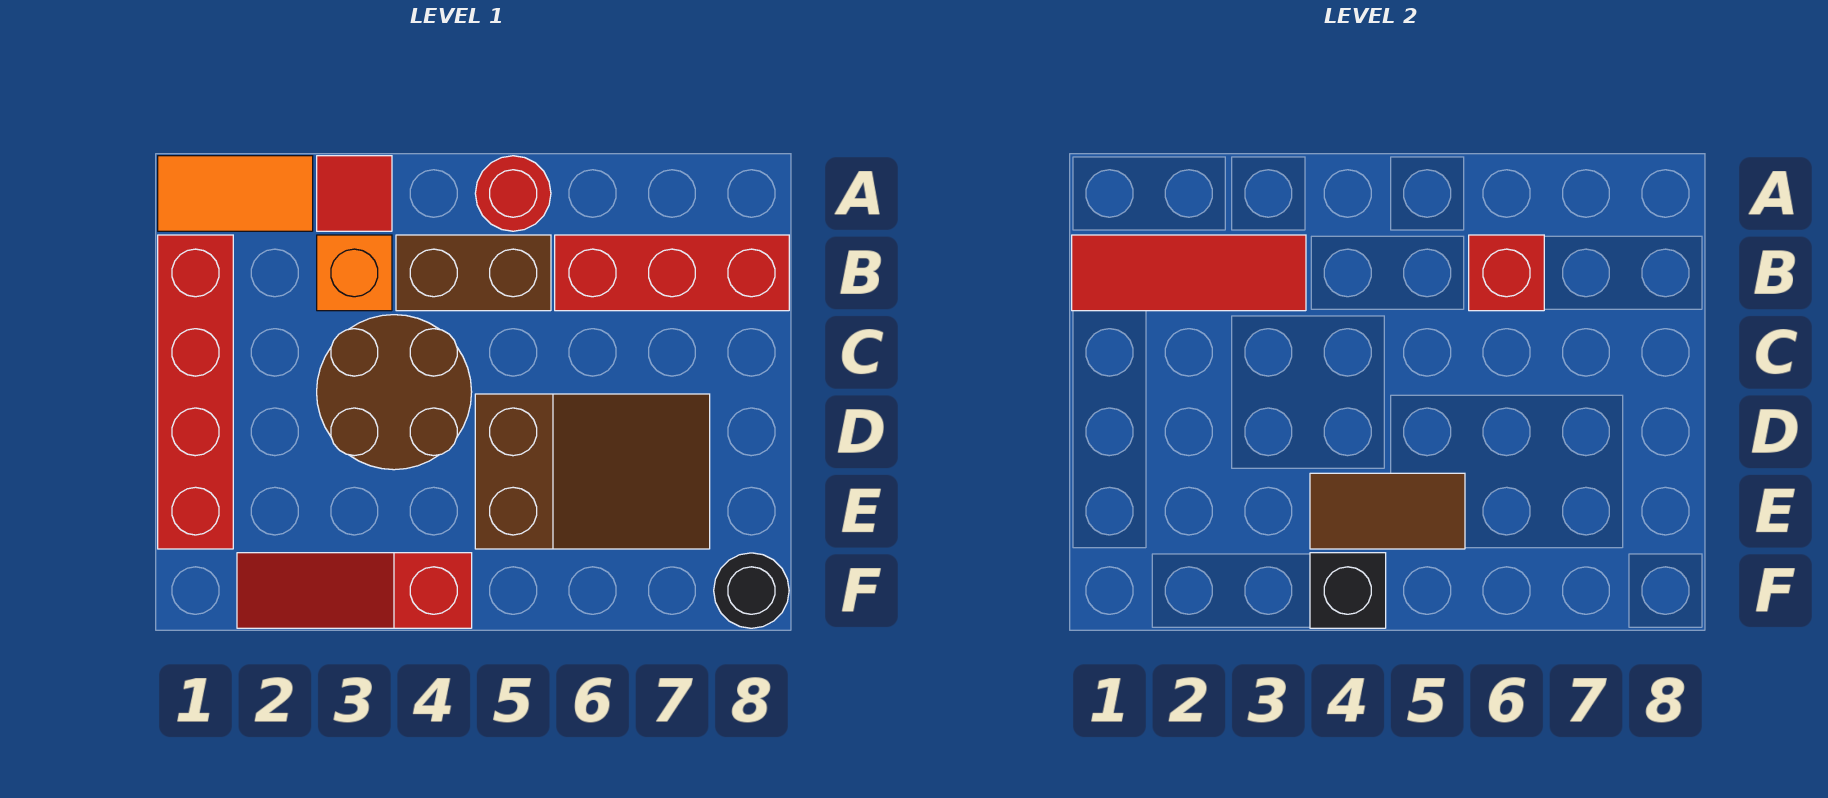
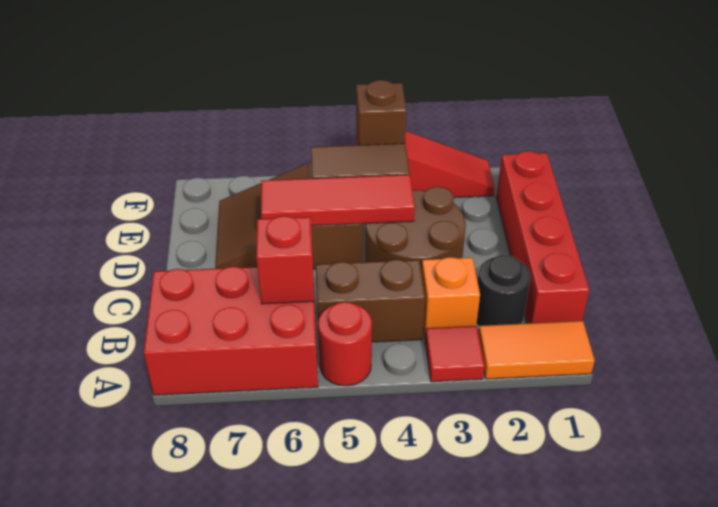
red tile B1:B3 level 2 -> red tile D4:D6 level 2
red brick B6:B8 level 1 -> red brick A6:B8 level 1
black brick F4 level 2 -> brown brick F4 level 2
black round brick F8 level 1 -> black round brick B2 level 1

